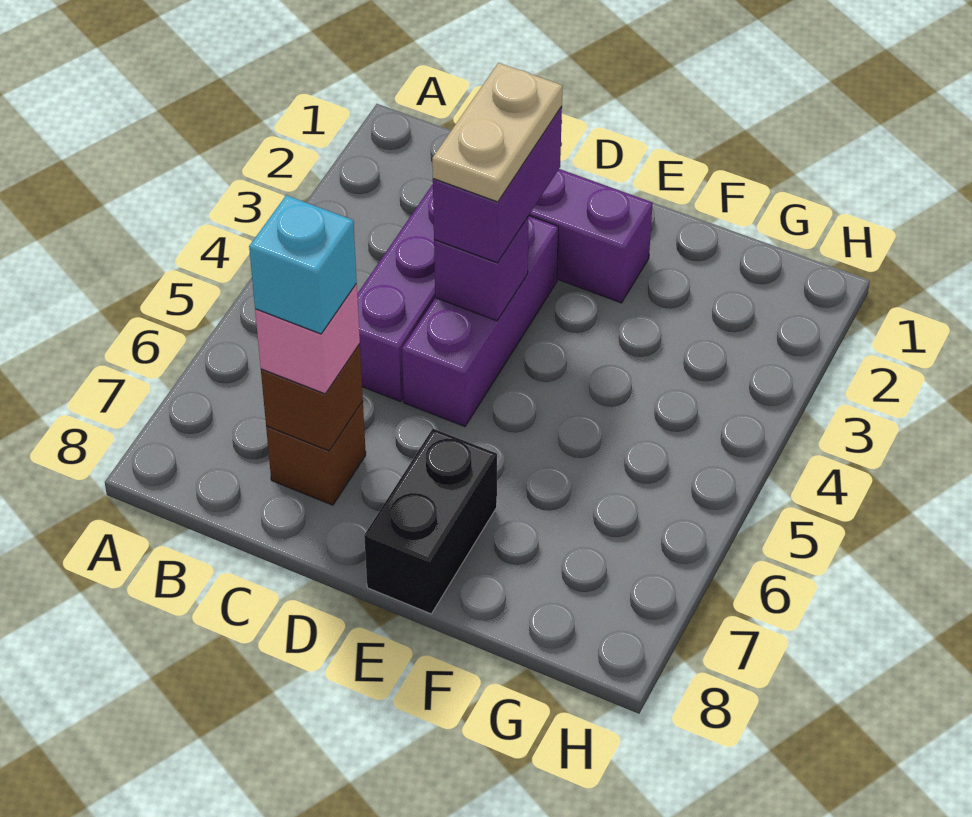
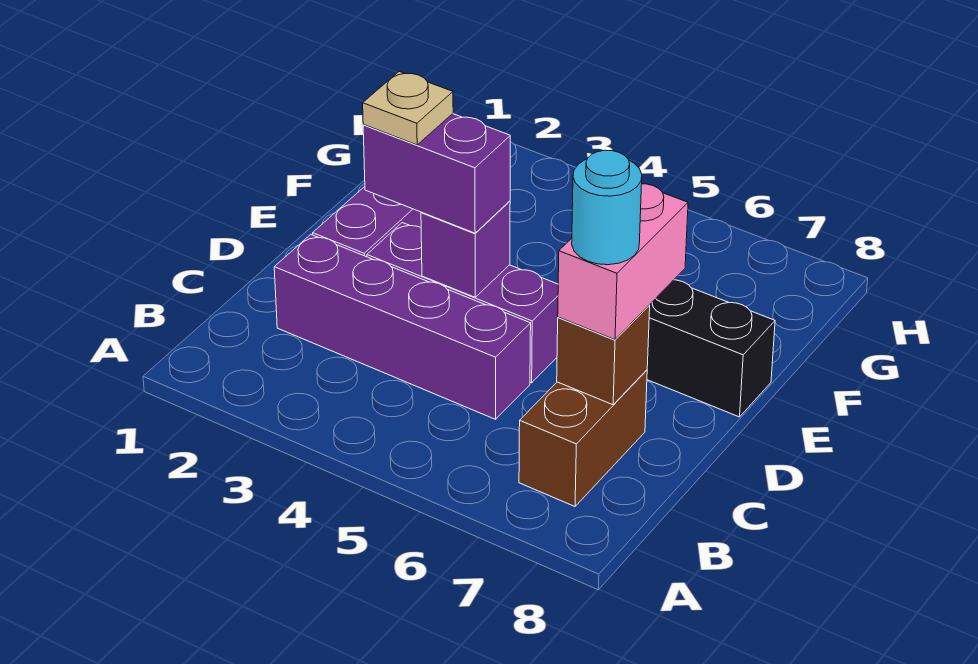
brown brick C7 level 1 -> brown brick B7:C7 level 1
pink brick C7 level 3 -> pink brick C7:D7 level 3
cyan brick C7 level 4 -> cyan round brick C7 level 4
tan plate D3:D4 level 4 -> tan plate D3 level 4

